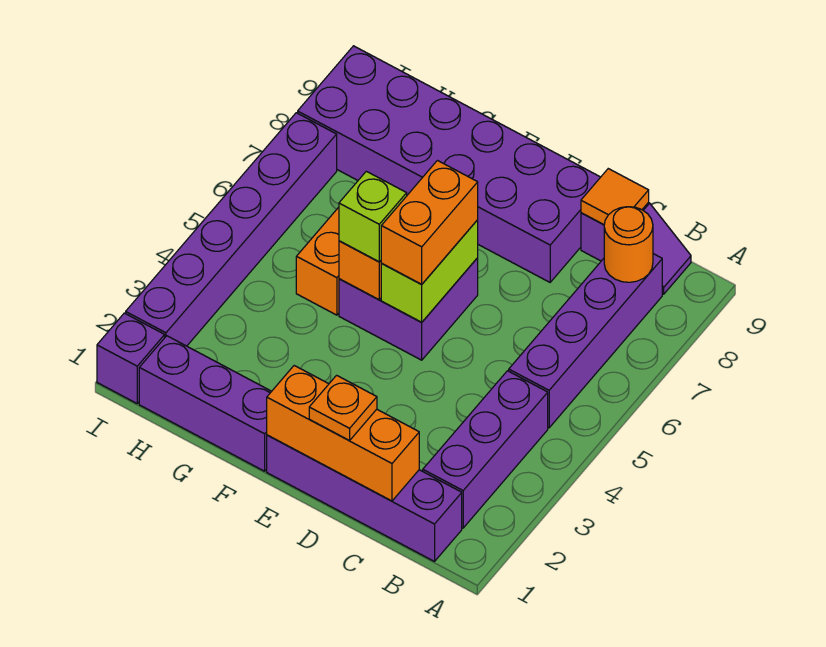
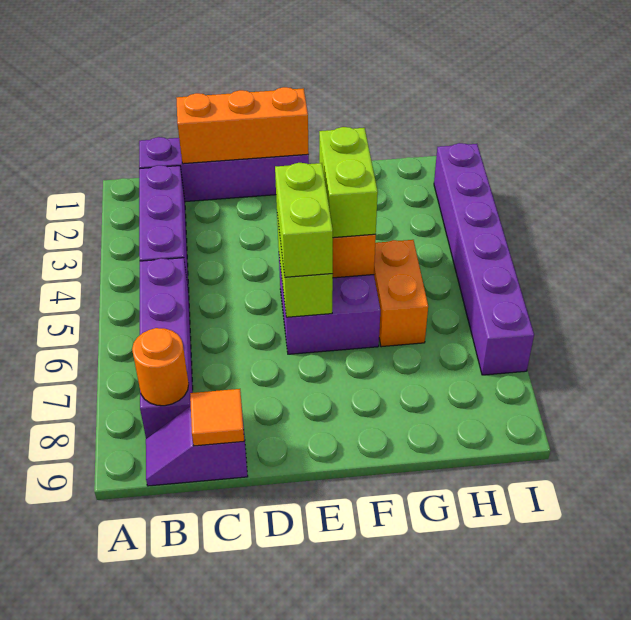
orange plate D1 level 3 -> none
purple brick D8:I9 level 1 -> none
orange brick E5:E6 level 3 -> lime brick E5:E6 level 3
purple brick F1:H1 level 1 -> none
lime brick F5 level 3 -> lime brick F4:F5 level 3
purple brick I1 level 1 -> none

